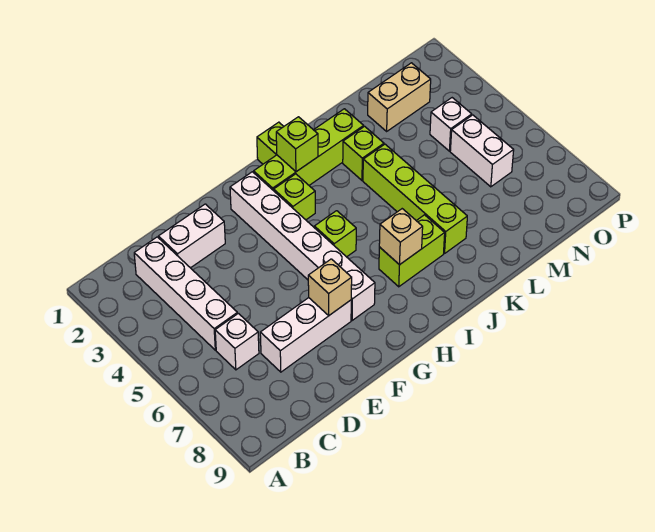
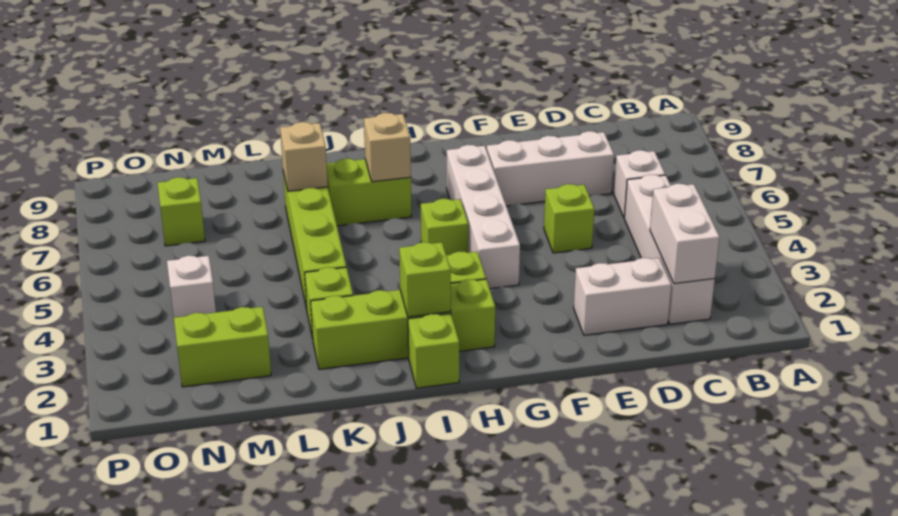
none -> lime brick E5 level 1
tan brick F7 level 2 -> tan brick K7 level 2
white brick G2:G7 level 1 -> white brick G4:G7 level 1
tan brick M2:N2 level 1 -> lime brick M2:N2 level 1
white brick N5:N6 level 1 -> white brick C2:C3 level 2
none -> lime brick N7 level 1

